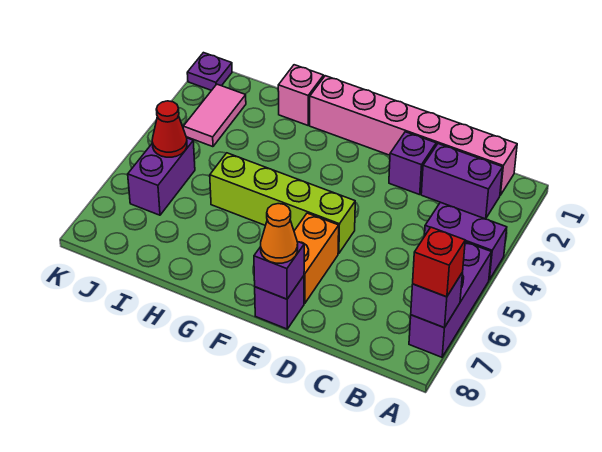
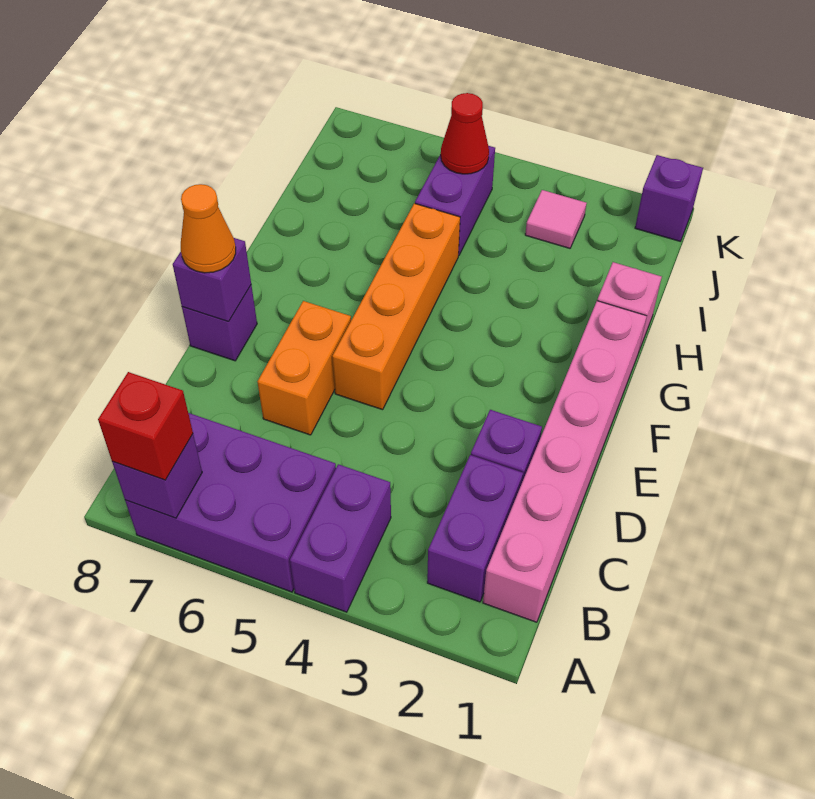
purple brick A5:A7 level 1 -> purple brick A5:B7 level 1
lime brick E5:H5 level 1 -> orange brick E5:H5 level 1
orange brick E6:E7 level 1 -> orange brick D6:E6 level 1
pink tile J2:J3 level 1 -> pink tile J3 level 1
purple brick J5:J6 level 1 -> purple brick I5:J5 level 1
purple plate K1 level 1 -> purple brick K1 level 1

